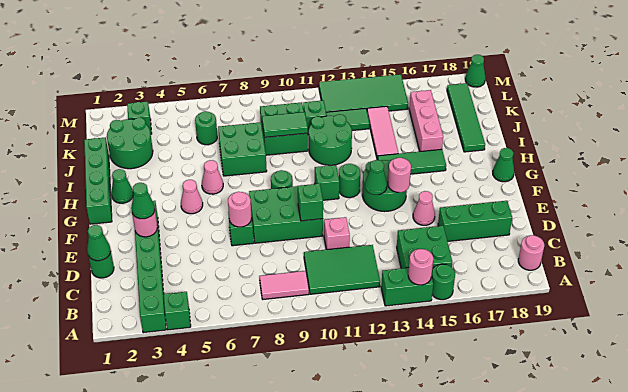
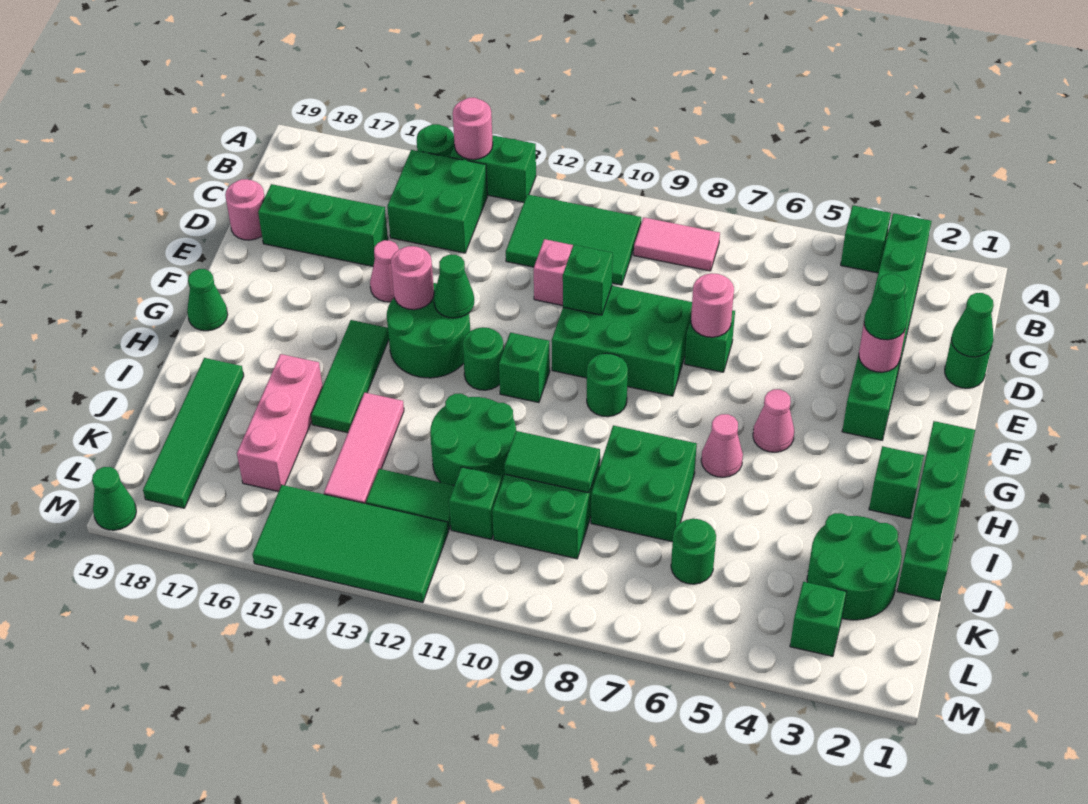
pink round brick B19 level 1 -> pink round brick D19 level 1
green cone H2 level 1 -> green brick H2 level 1
green tile H14:H16 level 1 -> green tile G15:I15 level 1

